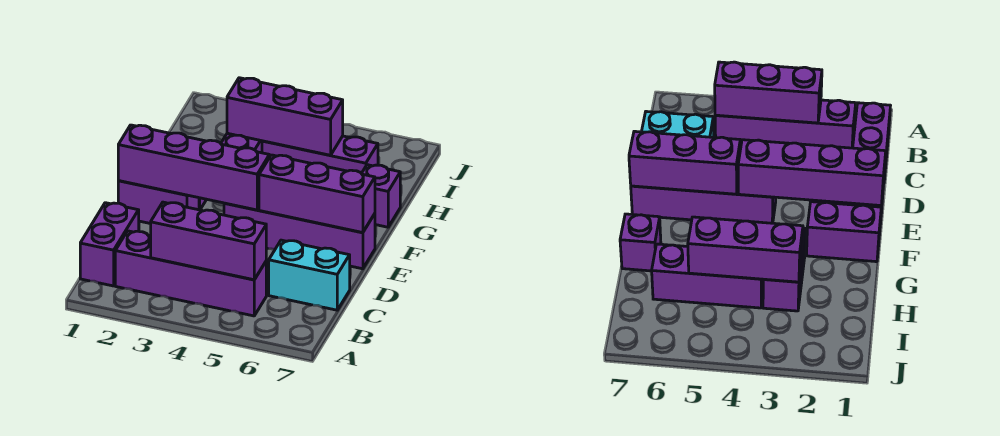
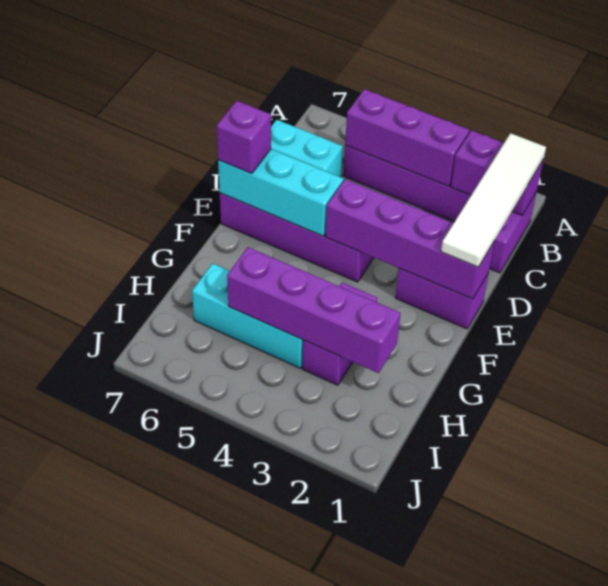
none -> white tile B1:E1 level 3
purple brick E5:E7 level 2 -> cyan brick E5:E7 level 2
purple brick F1:F2 level 1 -> purple brick B1:B2 level 2
purple brick G7 level 1 -> purple brick E7 level 3
purple brick H3:H5 level 2 -> purple brick H2:H5 level 2
purple brick H4:H6 level 1 -> cyan brick H4:H6 level 1

